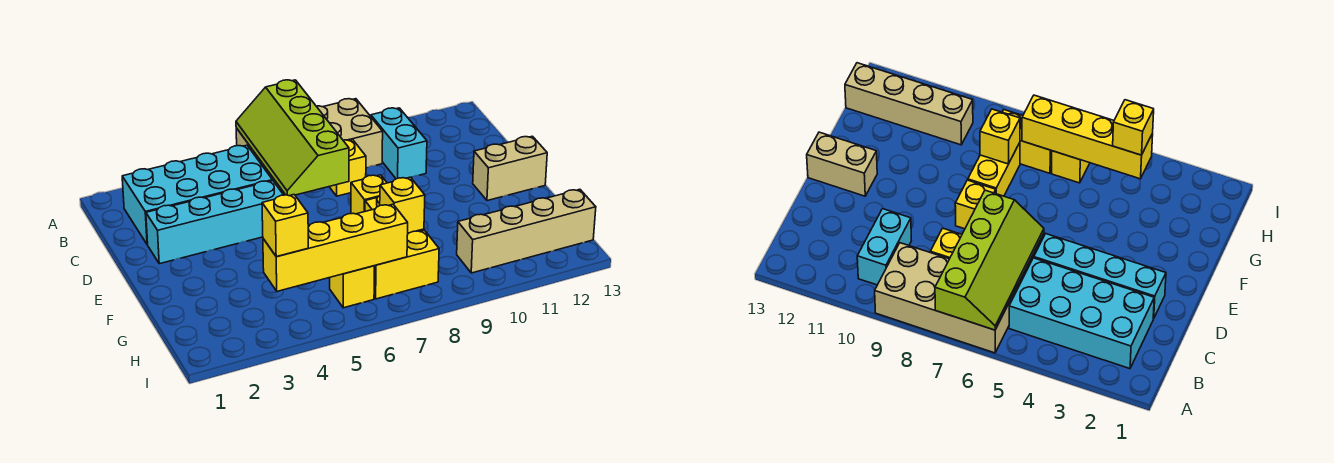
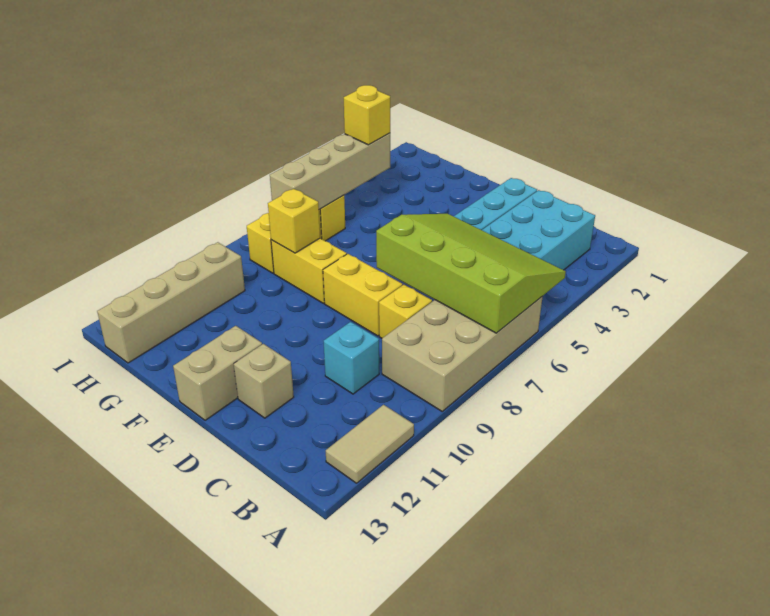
lime slope A6:D7 level 2 top 7 -> lime slope A5:D7 level 2 top 7
none -> tan tile A11:A12 level 1
cyan brick B10:C10 level 1 -> cyan brick C10 level 1
none -> tan brick D12 level 1
yellow brick E8 level 1 -> yellow brick D8:E8 level 1
yellow brick H4:H7 level 2 -> tan brick H4:H7 level 2

